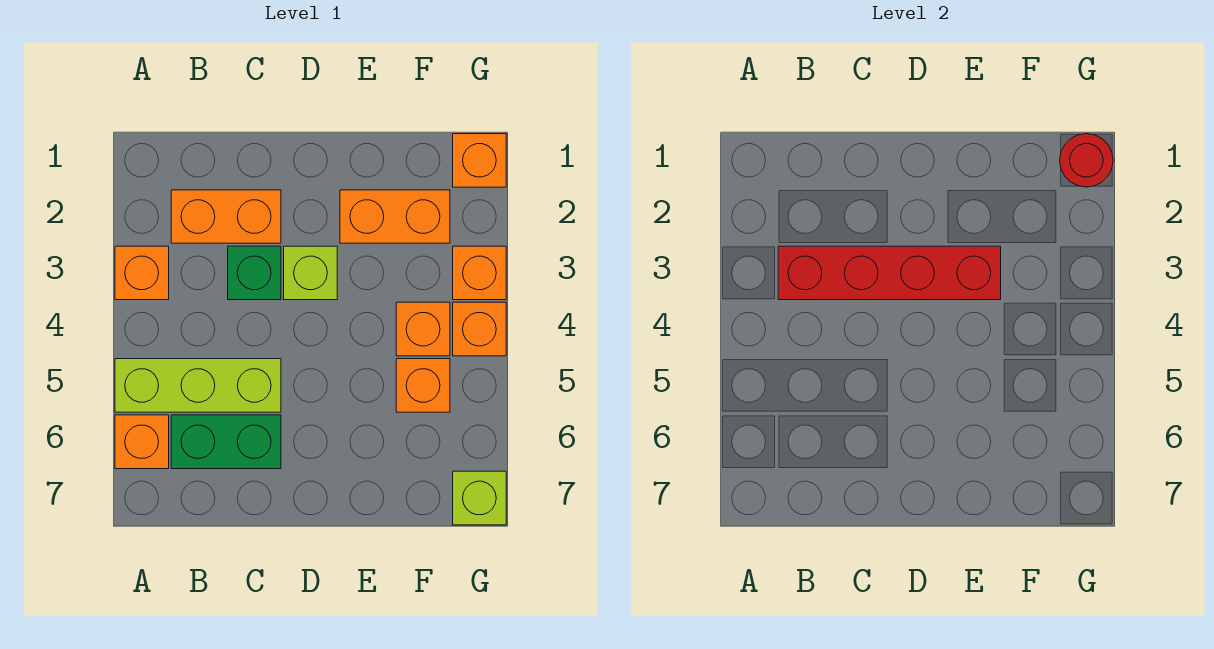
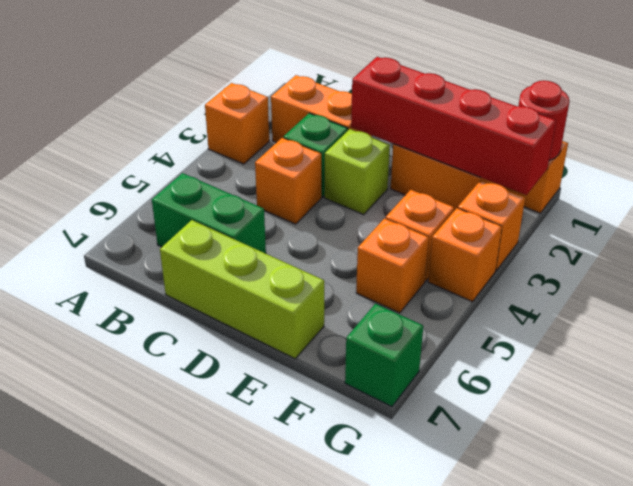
lime brick A5:C5 level 1 -> lime brick C7:E7 level 1
orange brick A6 level 1 -> orange brick C4 level 1
red brick B3:E3 level 2 -> red brick D2:G2 level 2
lime brick G7 level 1 -> green brick G7 level 1

